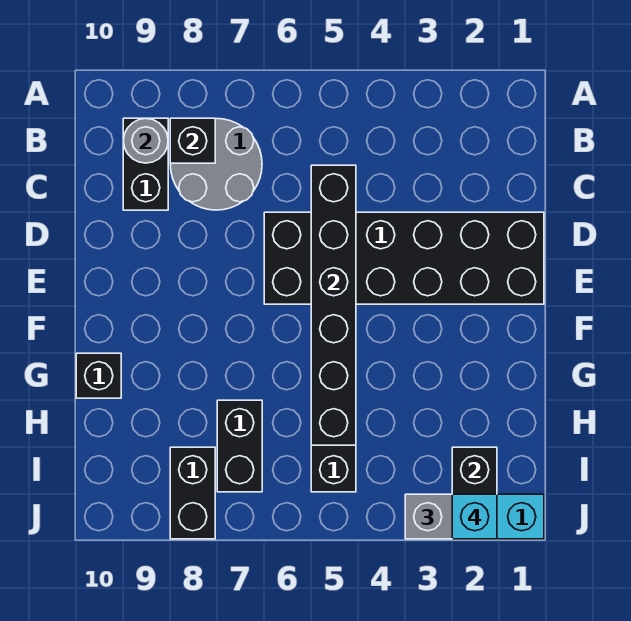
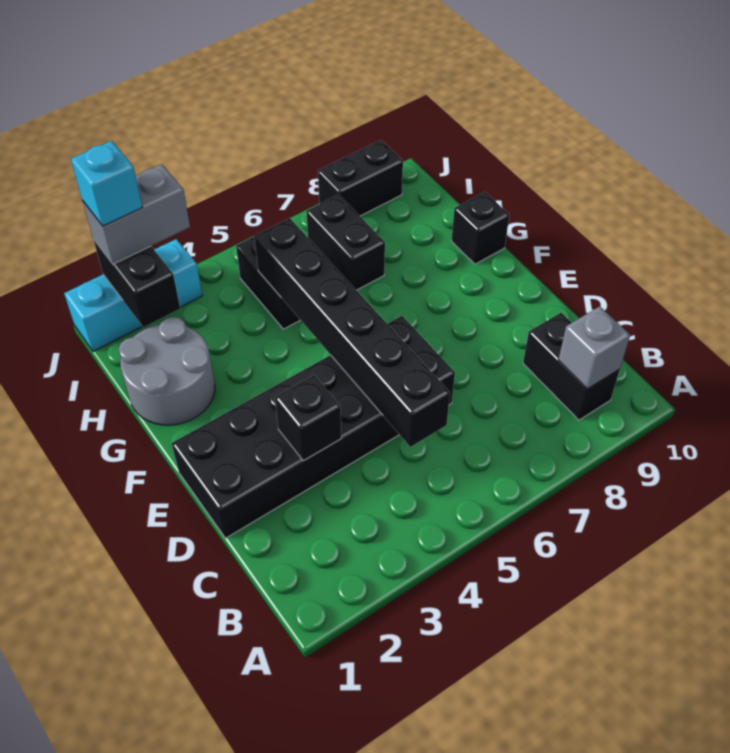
grey round brick B7:C8 level 1 -> grey round brick G1:H2 level 1
black brick B8 level 2 -> black brick D3 level 2
grey round brick B9 level 2 -> grey brick B9 level 2
black brick I8:J8 level 1 -> black brick J8:J9 level 1

